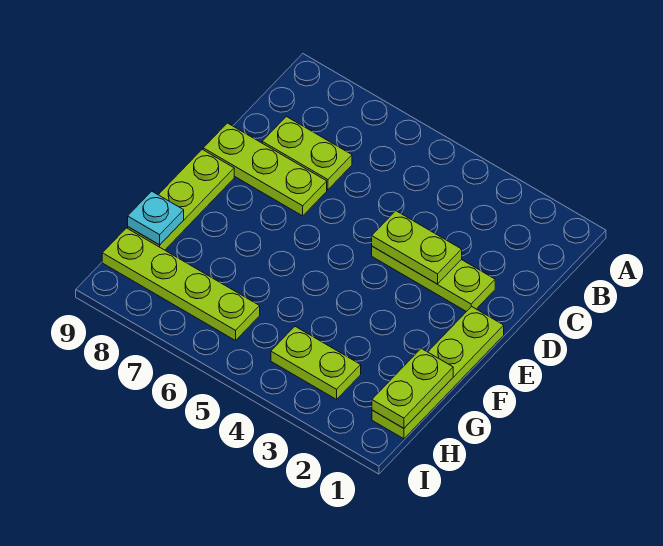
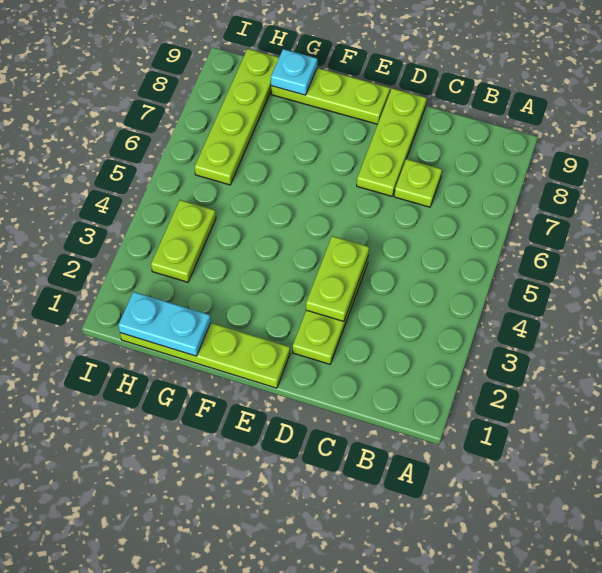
lime plate C7:C8 level 1 -> lime plate C7 level 1
lime plate G1:H1 level 2 -> cyan plate G1:H1 level 2

